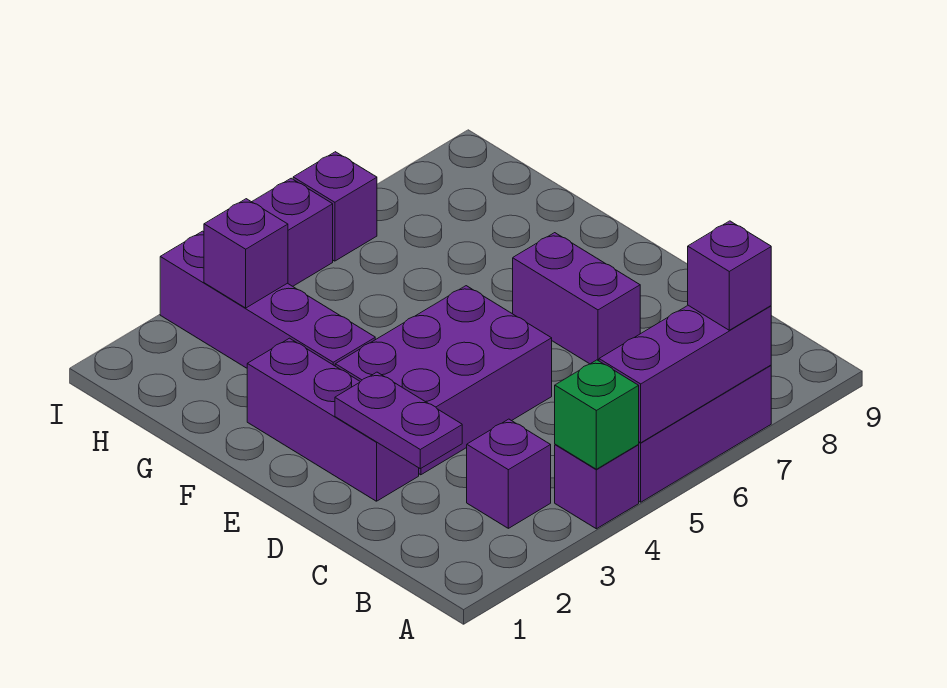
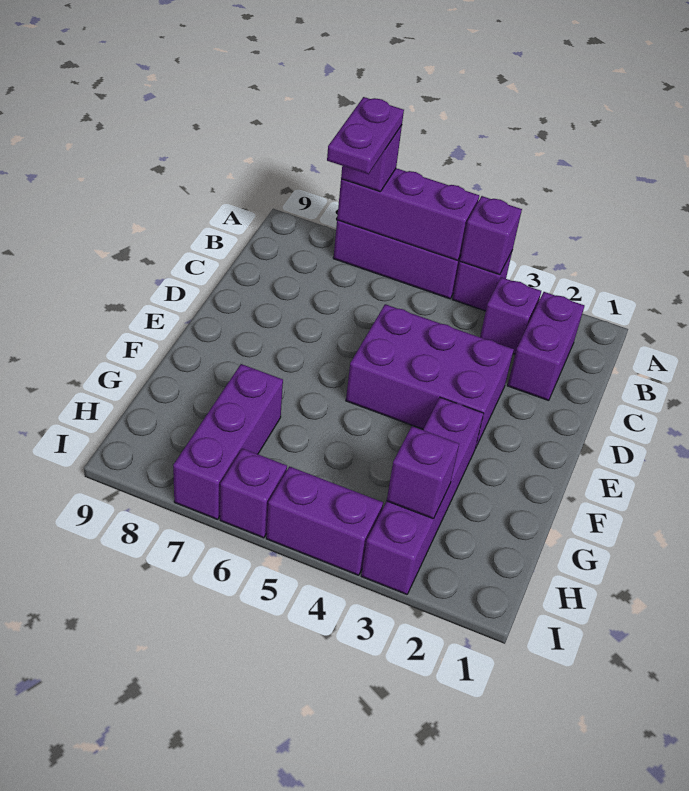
green brick A4 level 2 -> purple brick A4 level 2
purple plate C2:D2 level 2 -> purple plate A7:B7 level 4
purple brick D2:F2 level 1 -> purple brick G7:I7 level 1
purple brick D7:E7 level 1 -> purple brick B2:C2 level 1

